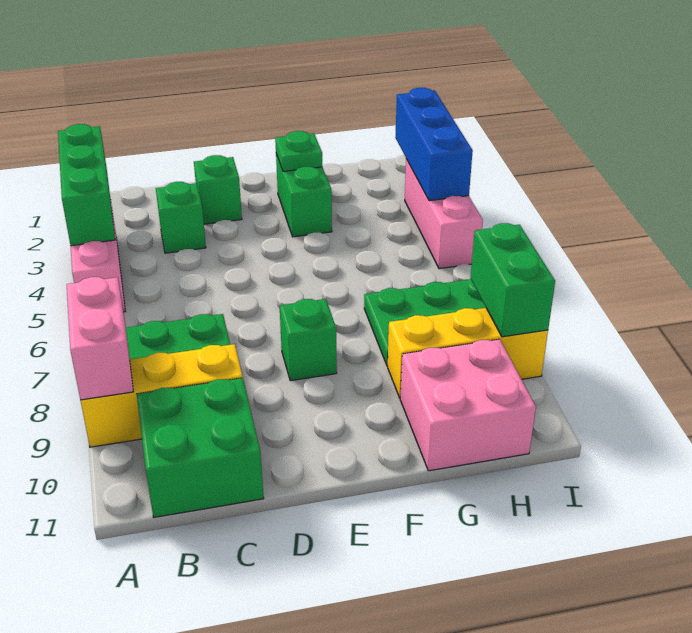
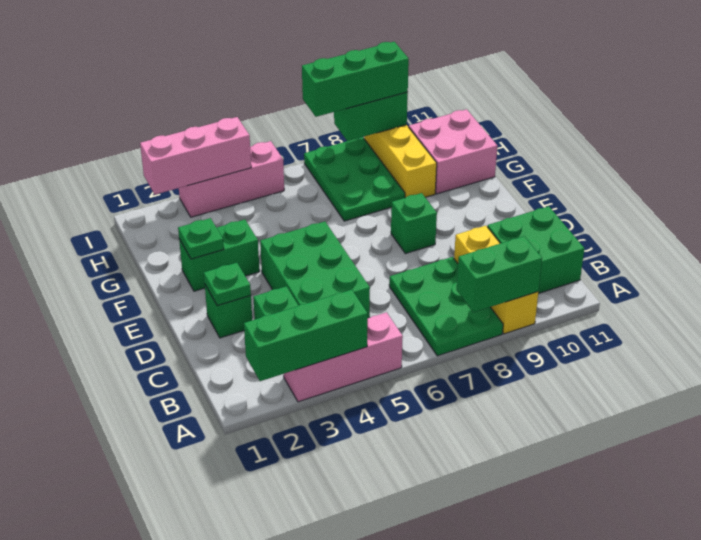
pink brick A8:A9 level 2 -> green brick A8:A9 level 2
none -> green brick C4:E5 level 1
none -> green plate D2 level 2
blue brick I2:I4 level 2 -> pink brick I2:I4 level 2
none -> green brick I7:I9 level 3

